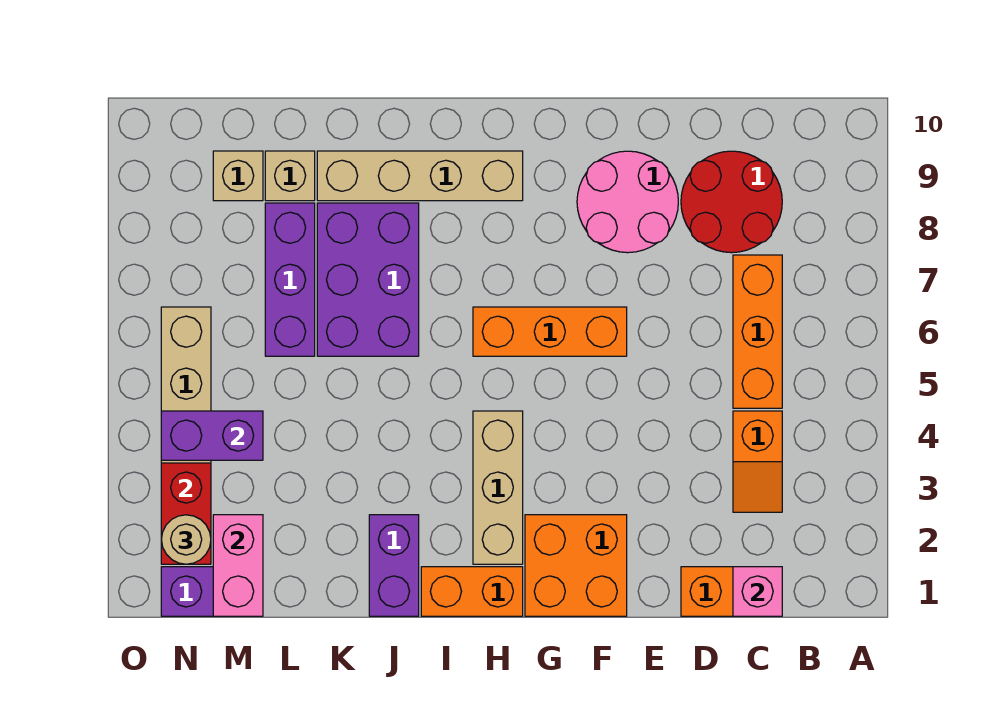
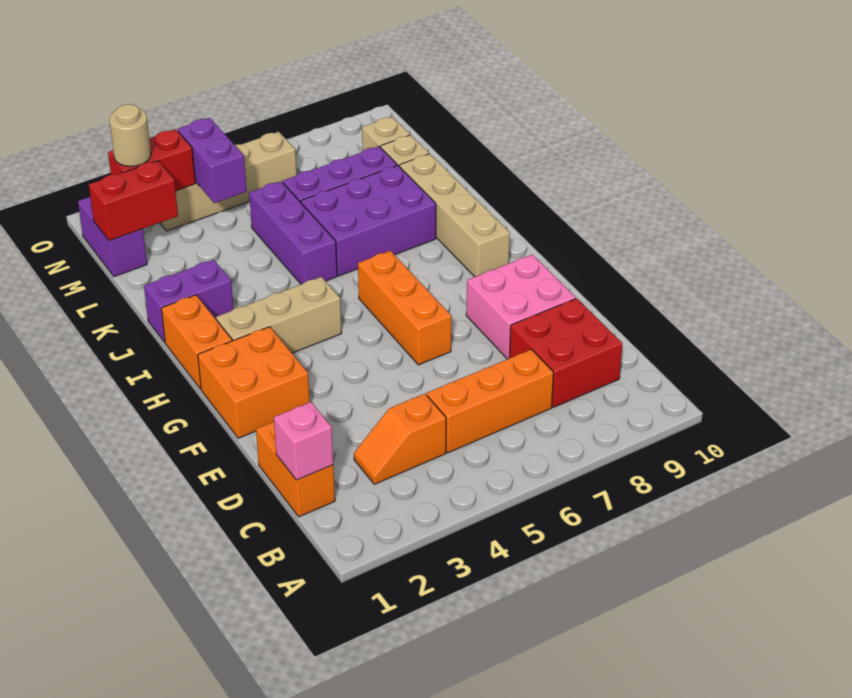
red round brick C8:D9 level 1 -> red brick C8:D9 level 1
pink round brick E8:F9 level 1 -> pink brick E8:F9 level 1
none -> purple brick J5:L5 level 1
pink brick M1:M2 level 2 -> red brick M1:M2 level 2

